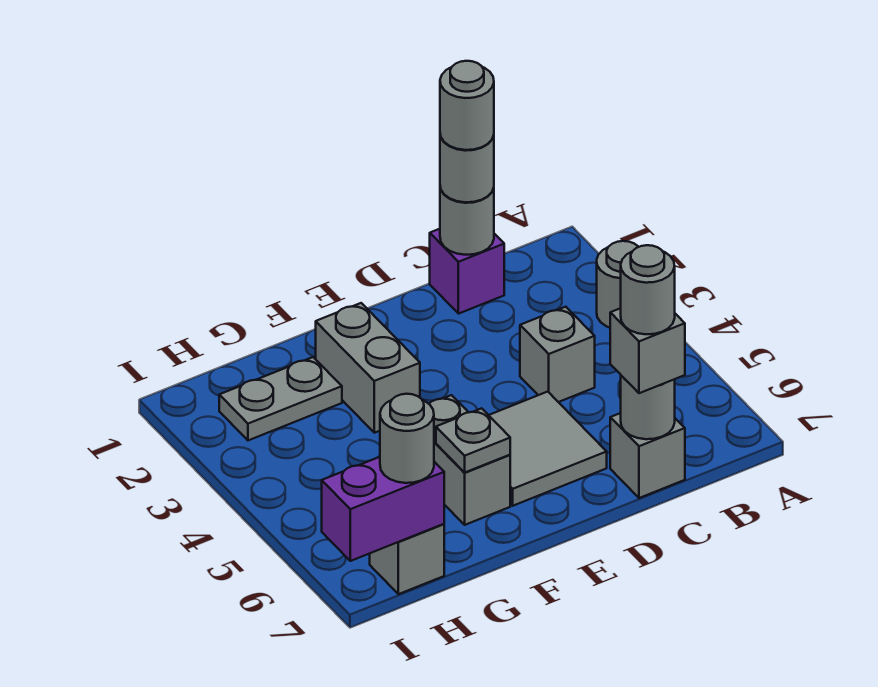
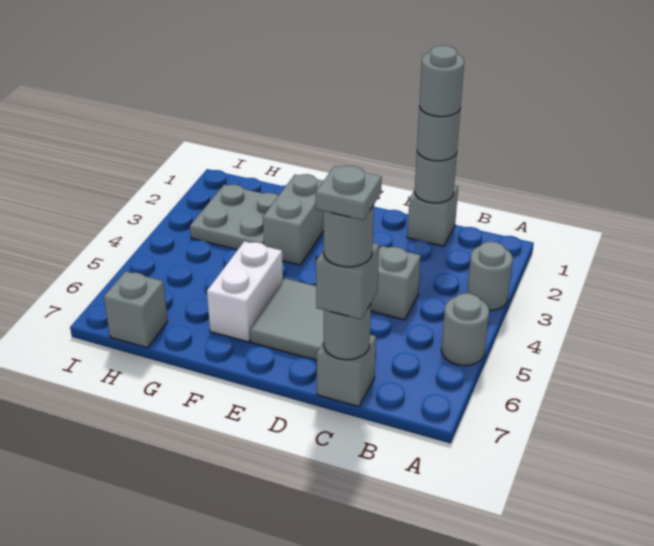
purple brick C1 level 1 -> grey brick C1 level 1
grey brick F5:F6 level 1 -> white brick F5:F6 level 1
grey plate F6 level 2 -> grey plate C7 level 5
grey plate G2:H2 level 1 -> grey plate G2:H3 level 1
purple brick H7:I7 level 2 -> none
grey round brick H7 level 3 -> grey round brick A5 level 1

